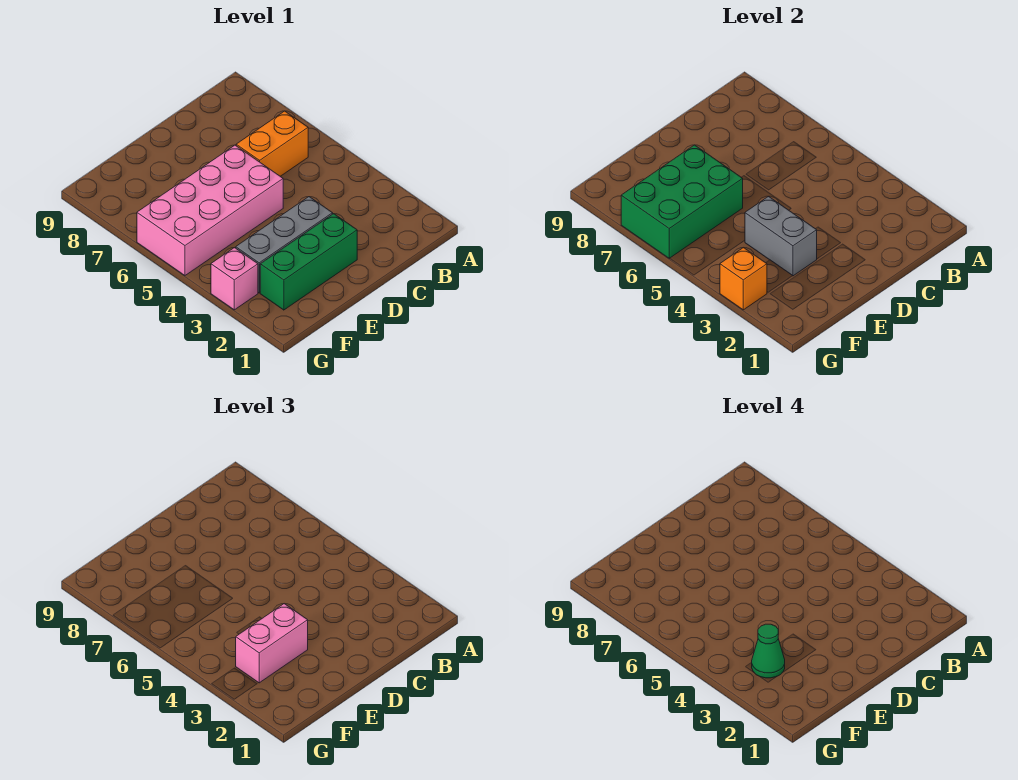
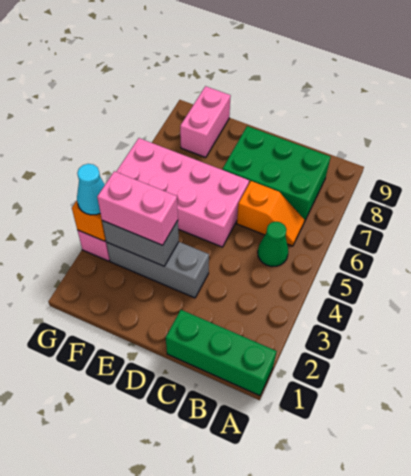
orange brick B6:C6 level 1 -> orange slope B6:C6 level 1 top C
green brick D2:F2 level 1 -> green brick A1:C1 level 1
grey brick E3:E4 level 2 -> grey brick E3:F3 level 2
green brick E6:G7 level 2 -> green brick B7:D8 level 1
green cone F3 level 4 -> green cone B5 level 1
none -> pink brick F8:F9 level 1
none -> cyan cone G3 level 3

